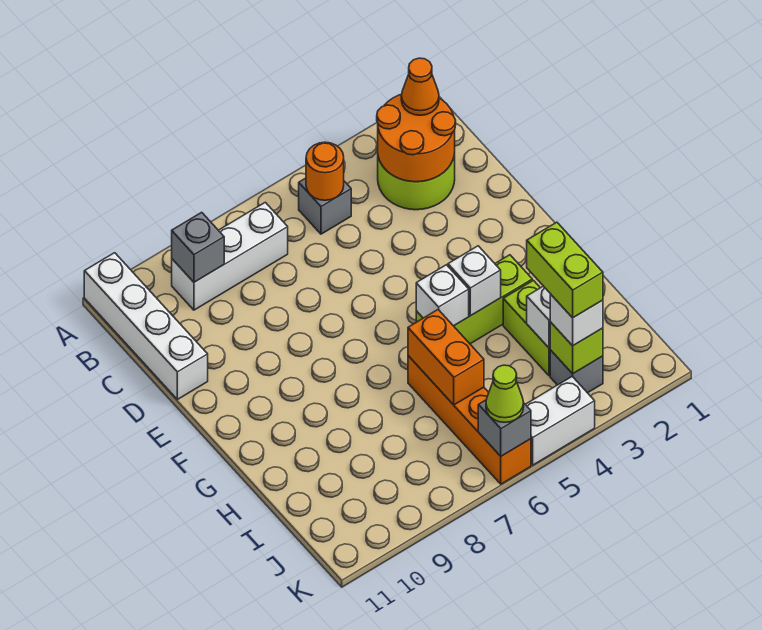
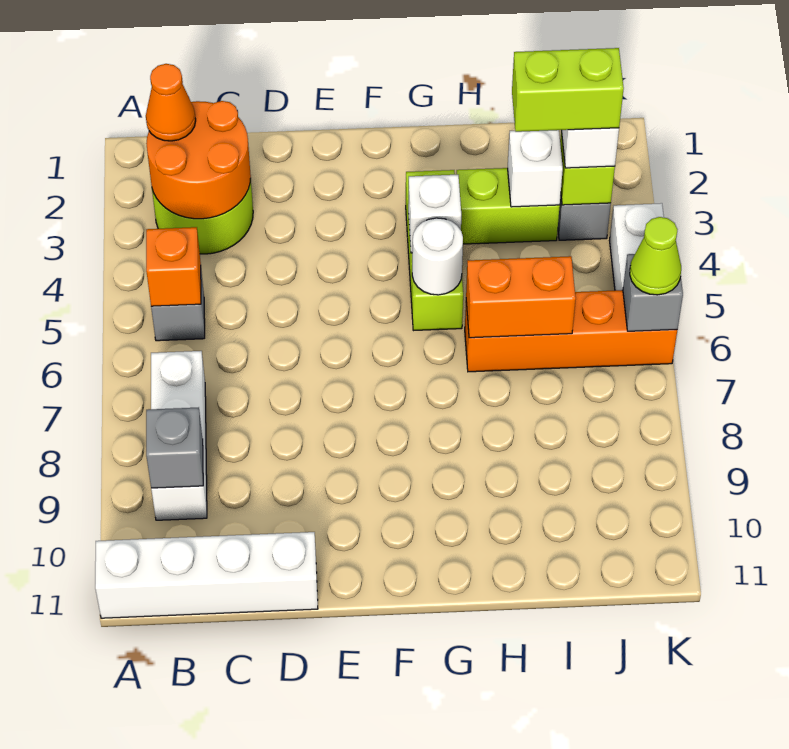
orange round brick B5 level 2 -> orange brick B5 level 2
white brick G5 level 2 -> white round brick G5 level 2

